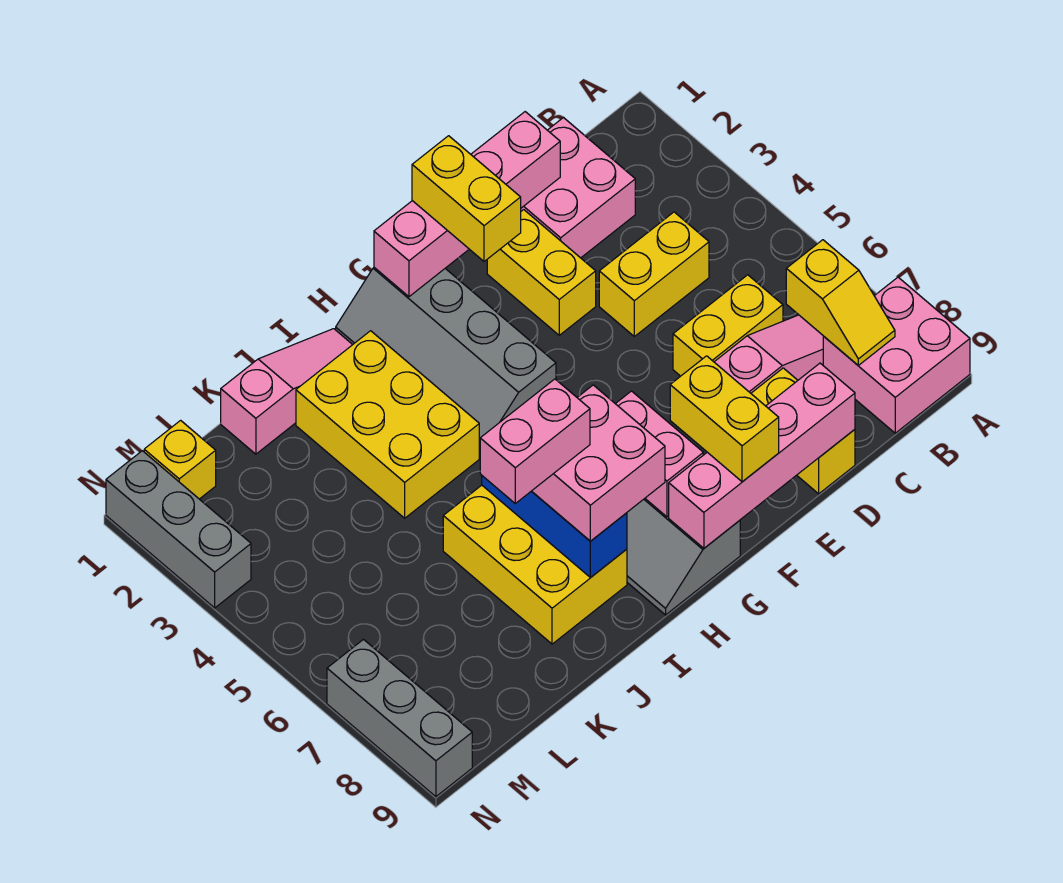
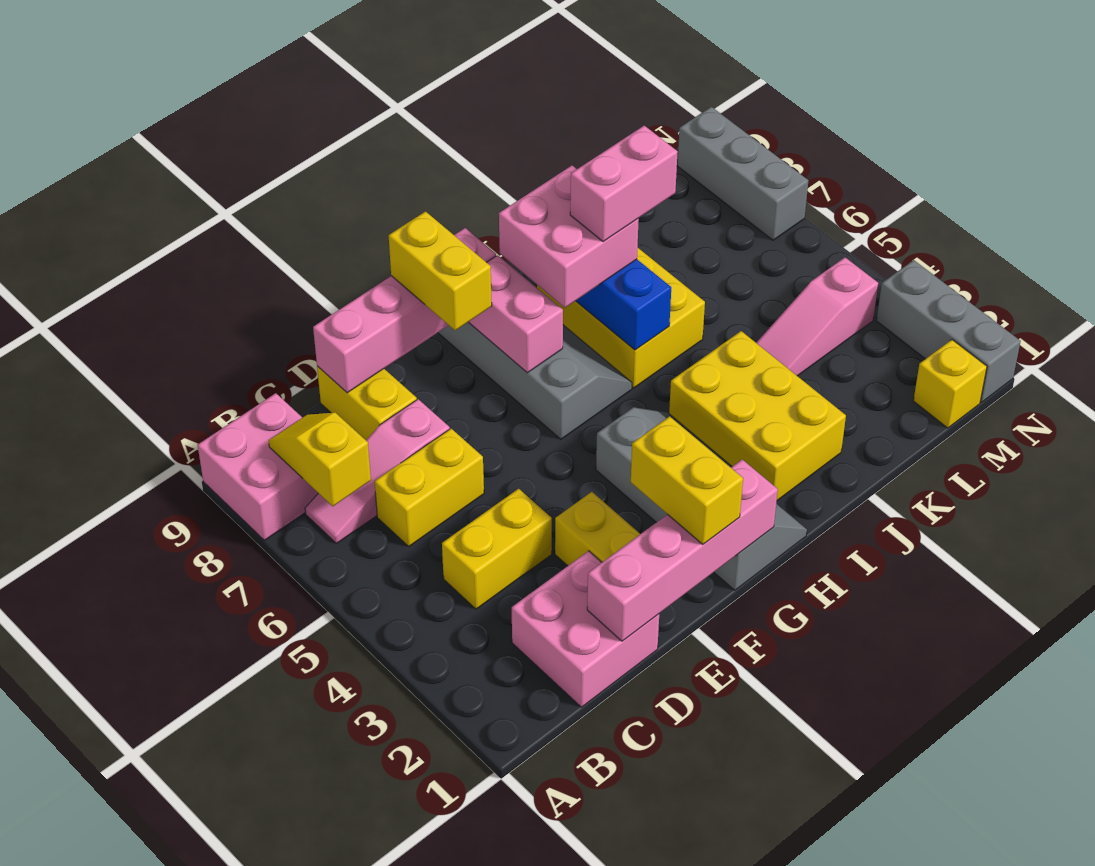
pink slope I1:K1 level 1 top K -> pink slope K4:M4 level 1 top M

